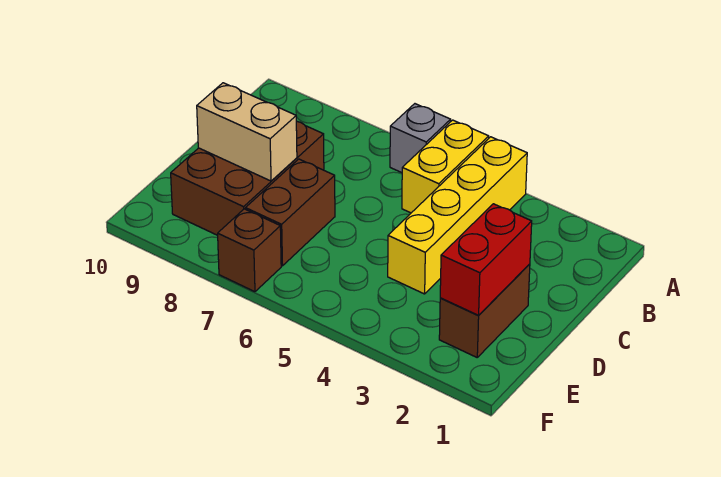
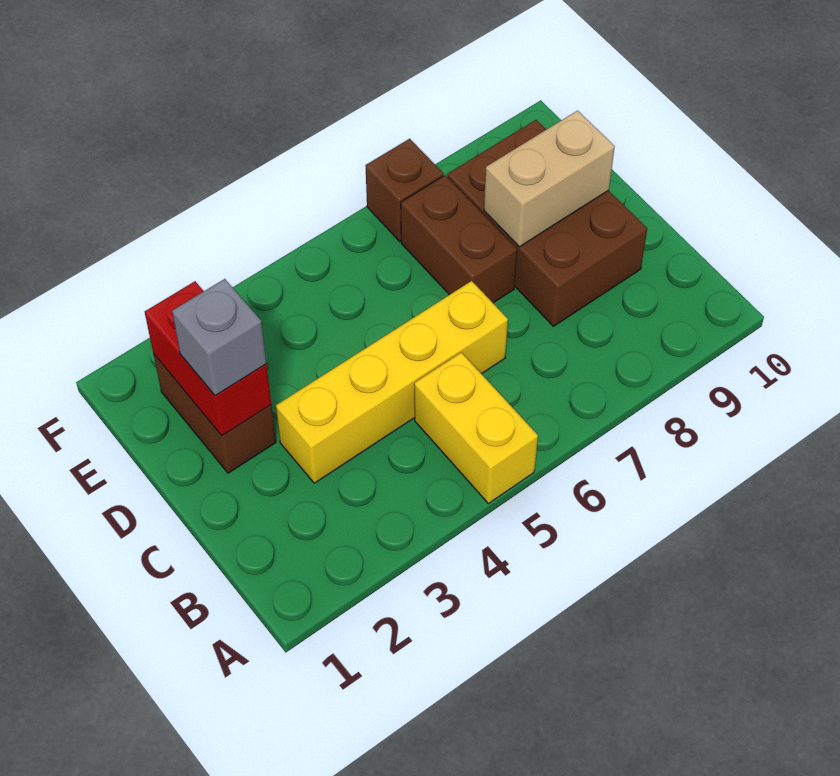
yellow brick A4:D4 level 1 -> yellow brick C3:C6 level 1
grey brick A6 level 1 -> grey brick D2 level 3

